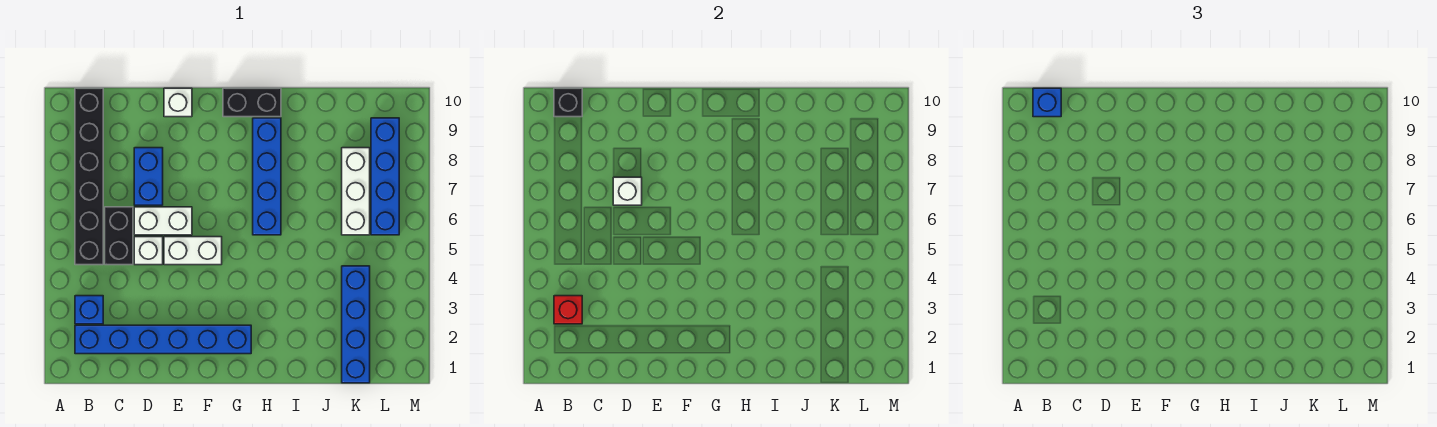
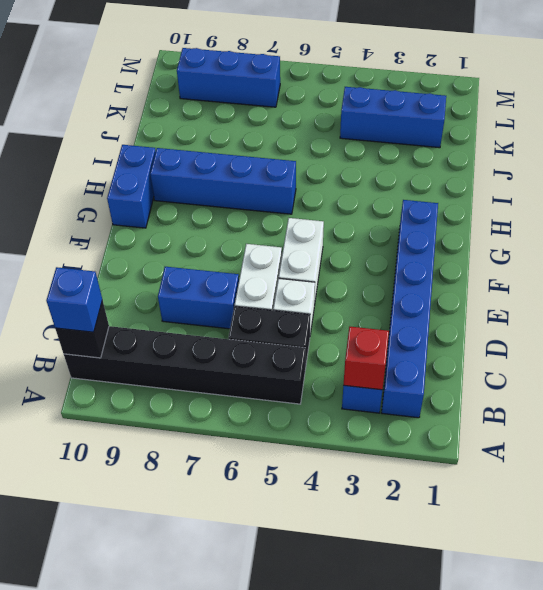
white brick D7 level 2 -> none
white brick E10 level 1 -> none
black brick G10:H10 level 1 -> blue brick G10:H10 level 1
blue brick K1:K4 level 1 -> blue brick K2:K4 level 1
white brick K6:K8 level 1 -> none
blue brick L6:L9 level 1 -> blue brick L7:L9 level 1

